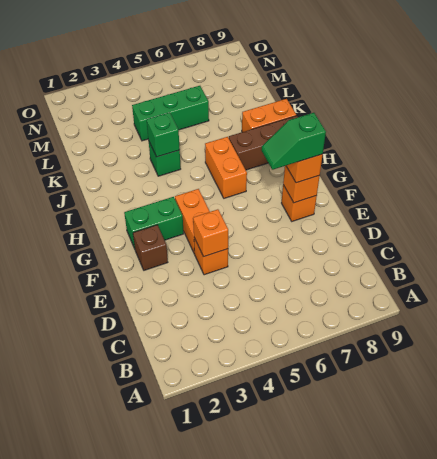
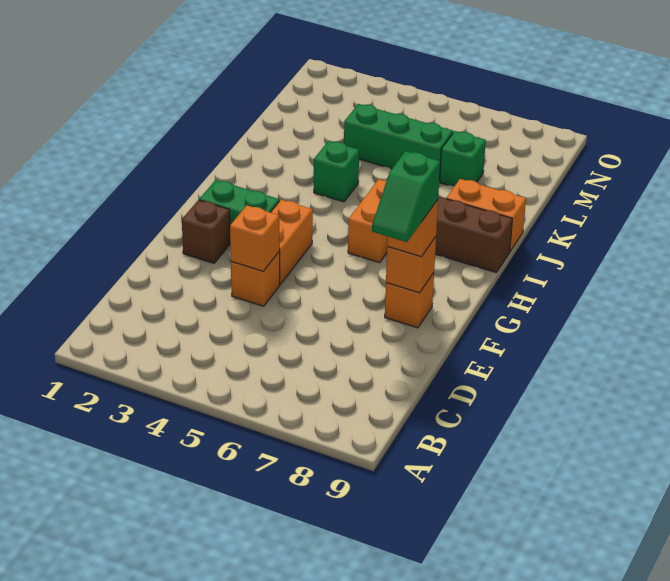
green slope F7:F8 level 4 top 8 -> green slope E8:F8 level 4 top F
green brick J4 level 2 -> green brick L7 level 1

